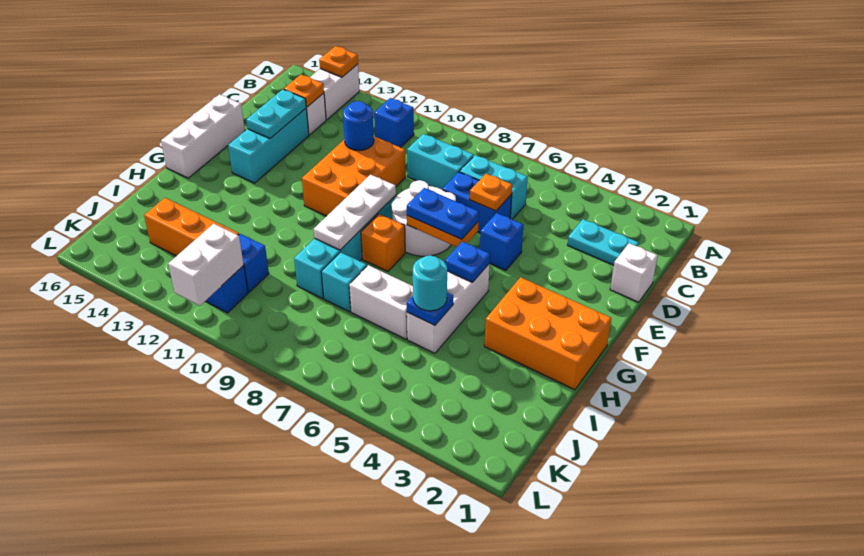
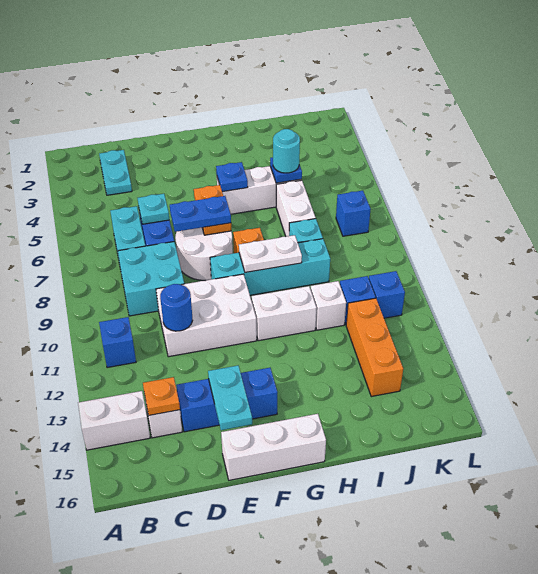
orange plate A14 level 2 -> none
cyan brick C8:C9 level 1 -> cyan brick C8:D9 level 1
white brick D1 level 1 -> white brick I11 level 1
orange plate D6 level 2 -> cyan plate D6 level 2
orange brick D10:F11 level 1 -> white brick D10:F11 level 1
cyan brick D14:F14 level 1 -> blue brick D14:F14 level 1
cyan plate D14:E14 level 2 -> cyan plate E14:E15 level 2
blue brick E5 level 1 -> blue brick K7 level 1
blue plate F6:F7 level 3 -> blue plate E7:F7 level 3
white plate F9:H9 level 2 -> white plate G9:H9 level 2
orange brick G1:H3 level 1 -> none
white brick K11:L11 level 2 -> white brick G11:H11 level 1

